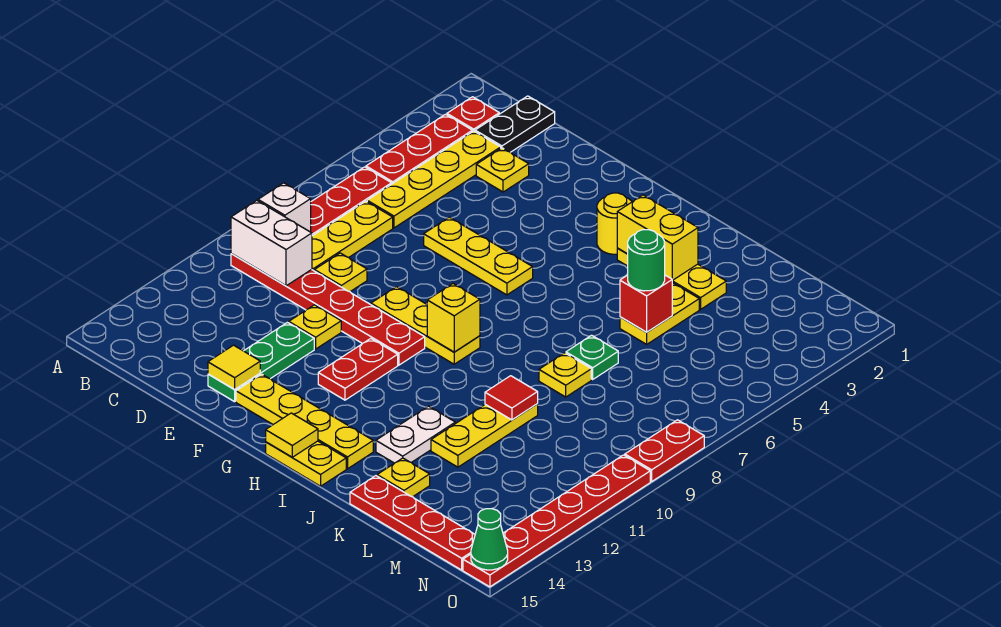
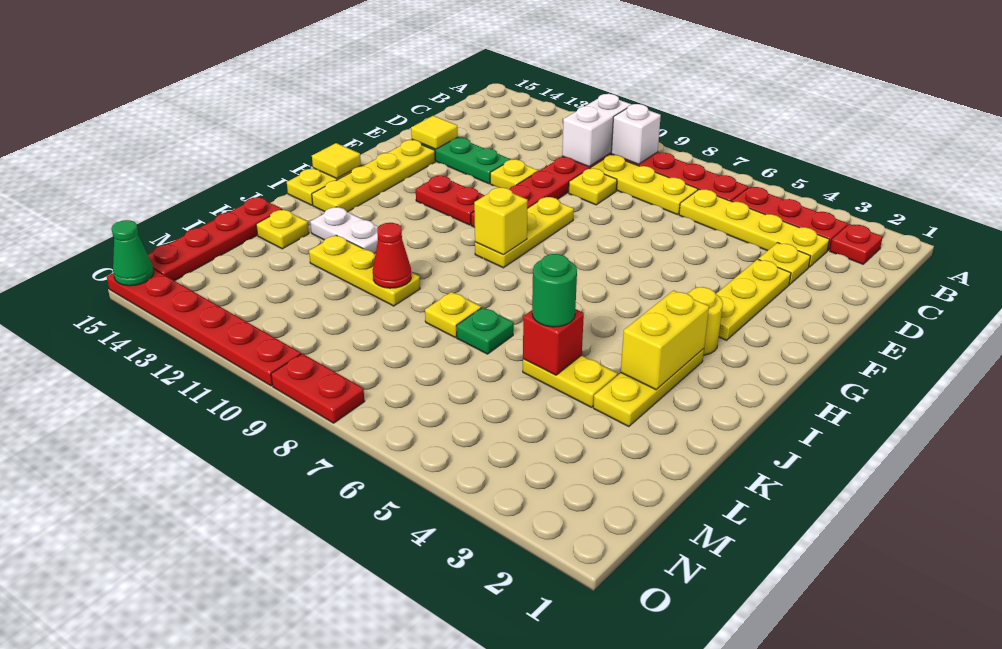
black plate C1:C2 level 1 -> none
yellow plate E6:G6 level 1 -> yellow plate E3:G3 level 1
red tile K10 level 2 -> red cone K10 level 2

